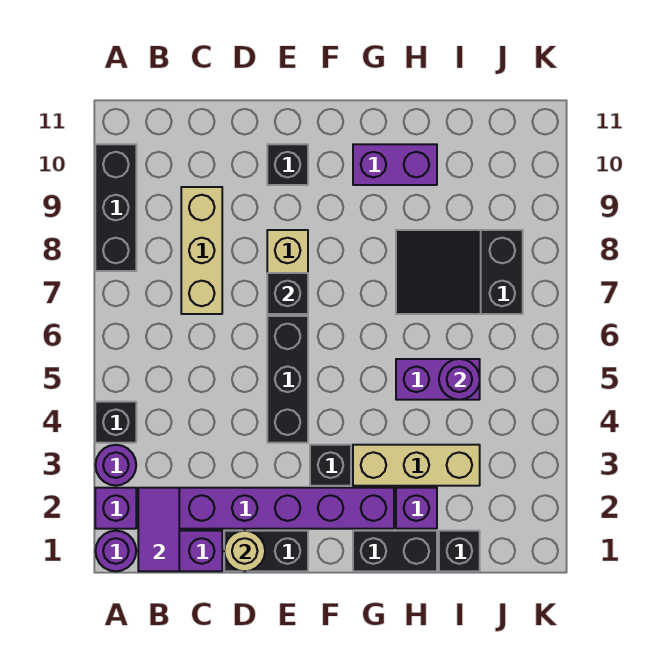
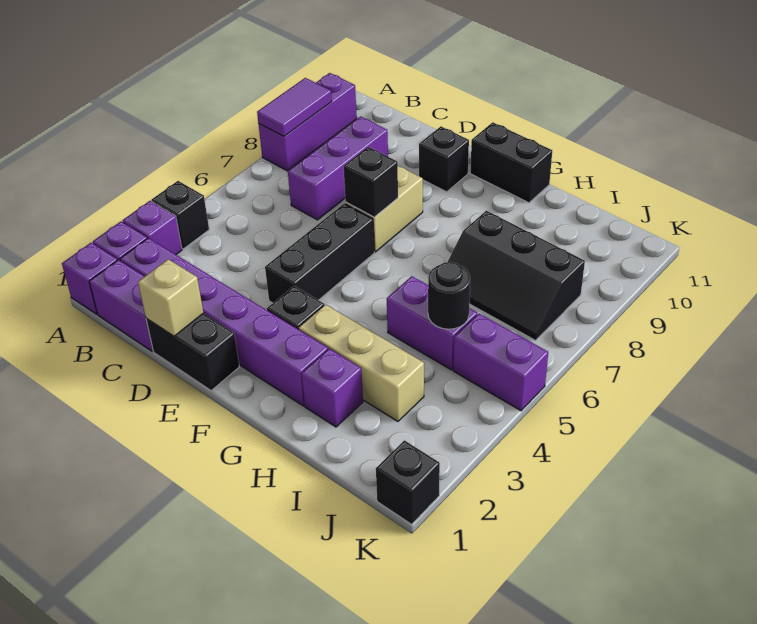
purple round brick A1 level 1 -> purple brick A1 level 1
purple round brick A3 level 1 -> purple brick A3 level 1
black brick A8:A10 level 1 -> purple brick A8:A10 level 1
purple tile B1:B2 level 2 -> purple tile A8:A9 level 2
tan brick C7:C9 level 1 -> purple brick C7:C9 level 1
tan round brick D1 level 2 -> tan brick D1 level 2
black brick G1:H1 level 1 -> black brick F11:G11 level 1
purple brick G10:H10 level 1 -> purple brick J5:K5 level 1
black slope H7:J8 level 1 top J -> black slope H7:J8 level 1 top 8
black brick I1 level 1 -> black brick K1 level 1
purple round brick I5 level 2 -> black round brick I5 level 2

